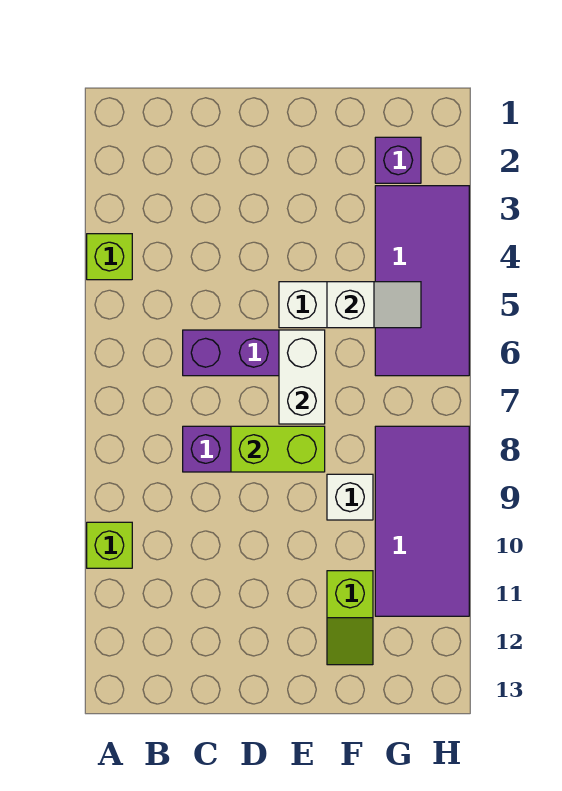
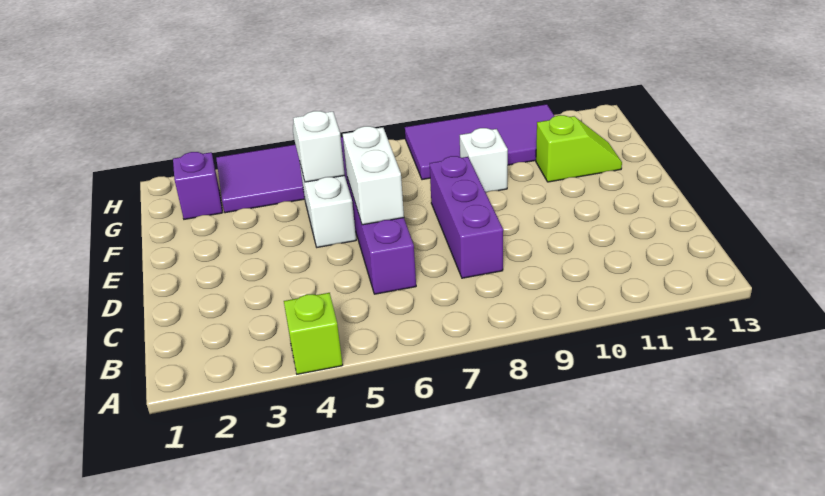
lime brick A10 level 1 -> none
lime brick D8:E8 level 2 -> none
white brick E6:E7 level 2 -> white brick D6:E6 level 2

